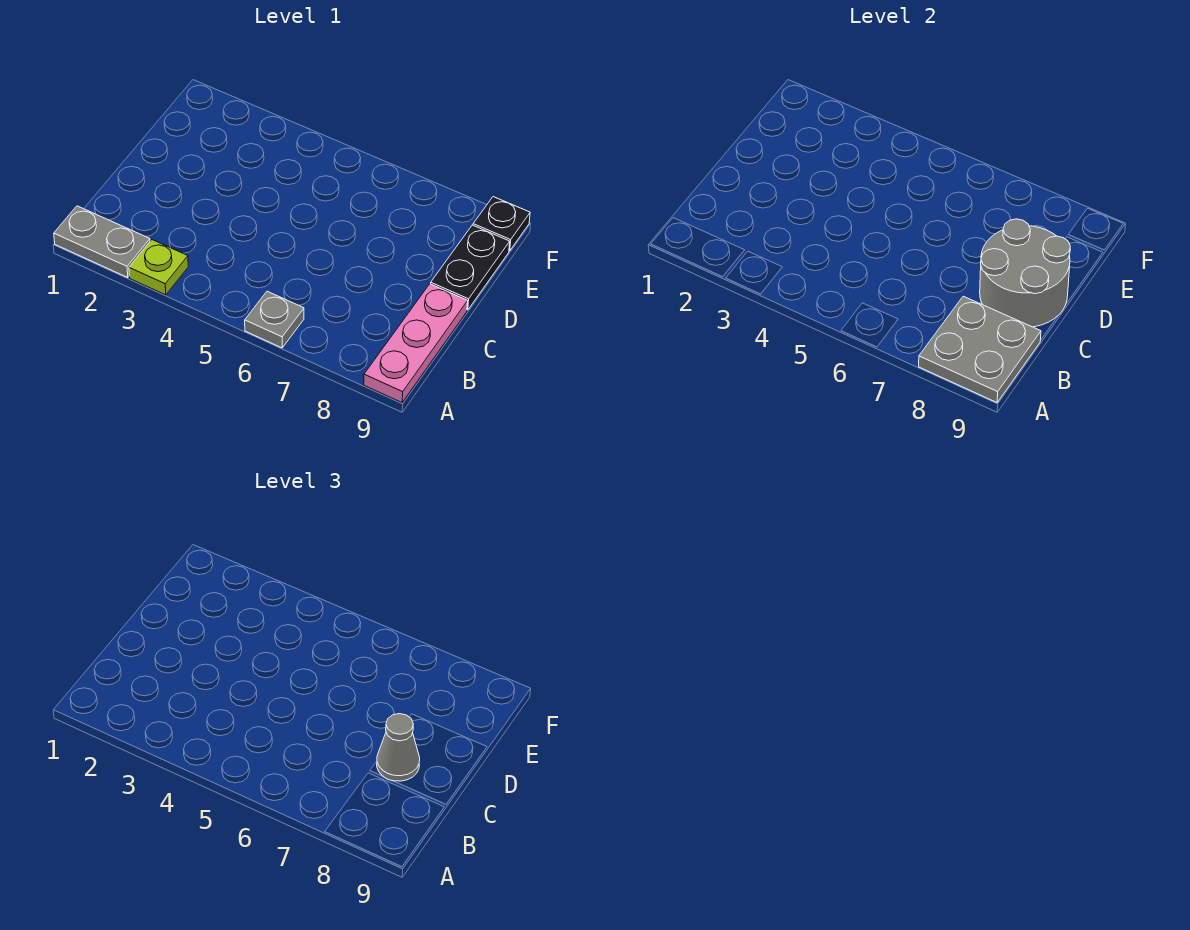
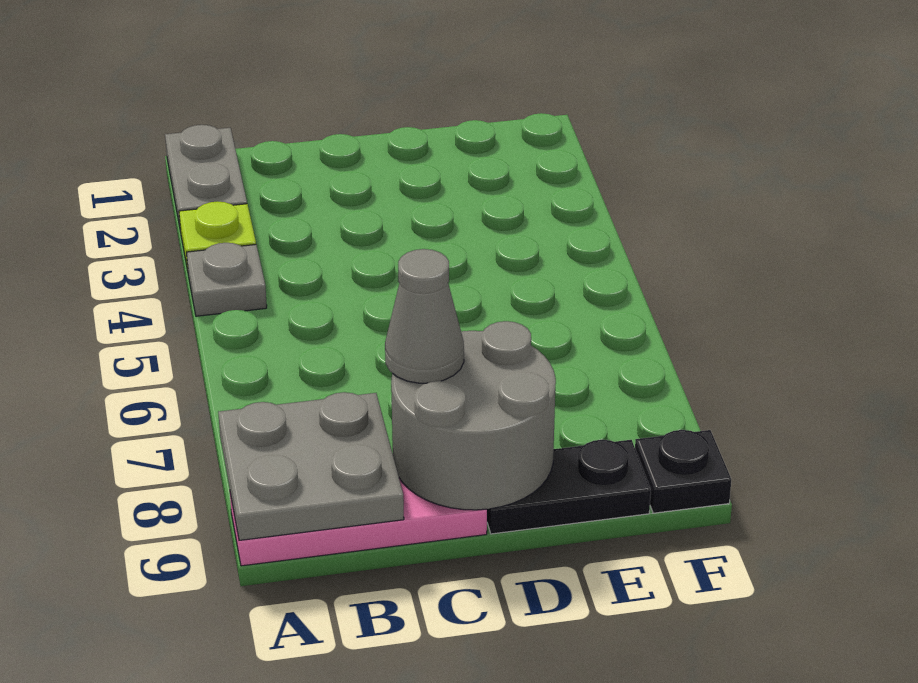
grey plate A6 level 1 -> grey plate A4 level 1

